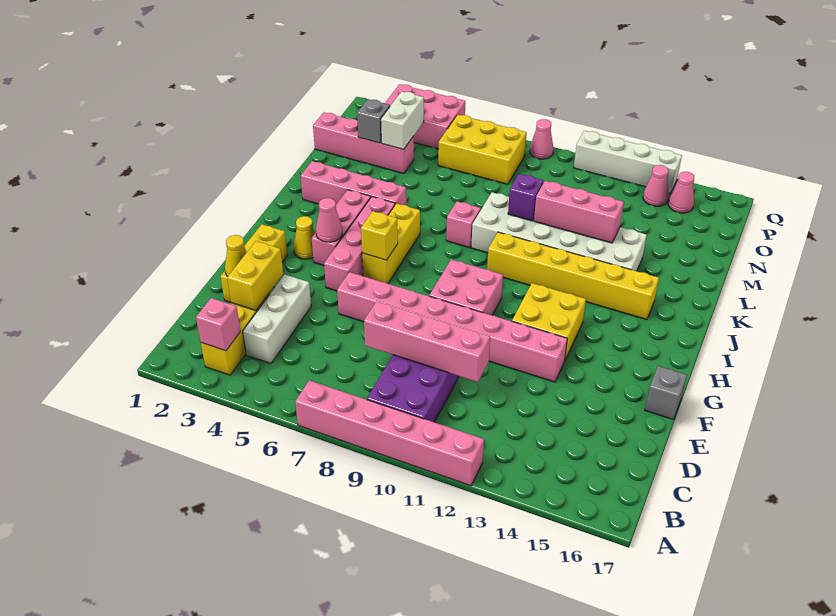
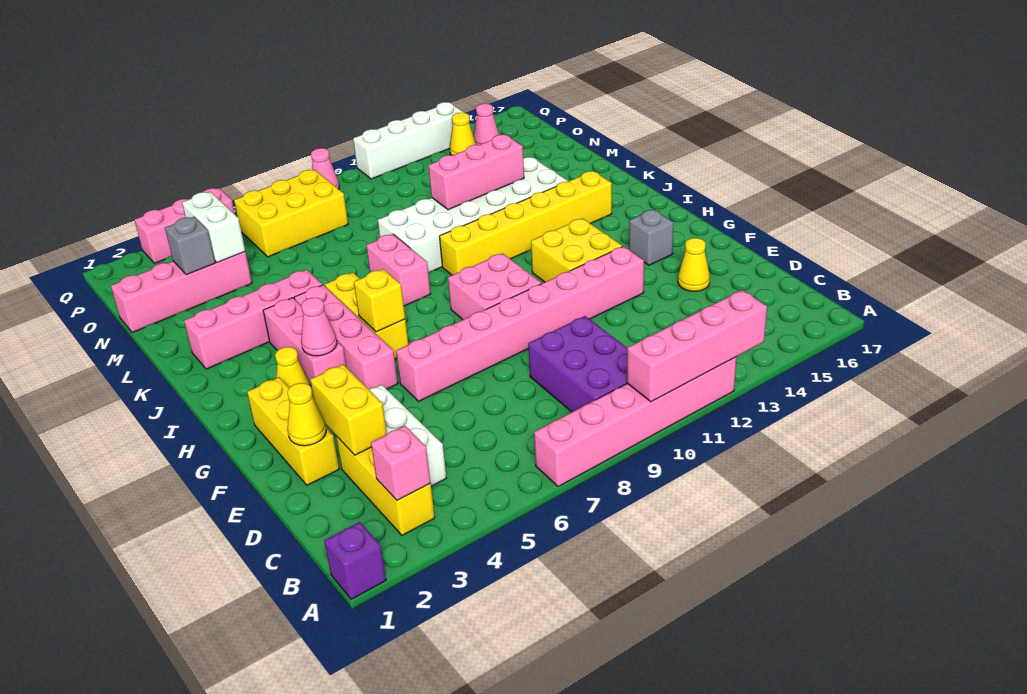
pink brick D8:D11 level 2 -> pink brick A10:A13 level 2
none -> yellow cone E15 level 1
grey brick F17 level 1 -> grey brick G15 level 1
pink brick K8 level 1 -> pink brick J8:K8 level 1
purple brick L10 level 2 -> purple brick A1 level 1
pink brick P3:Q5 level 1 -> pink brick Q3:Q5 level 1
pink cone P14 level 1 -> yellow cone P14 level 1

